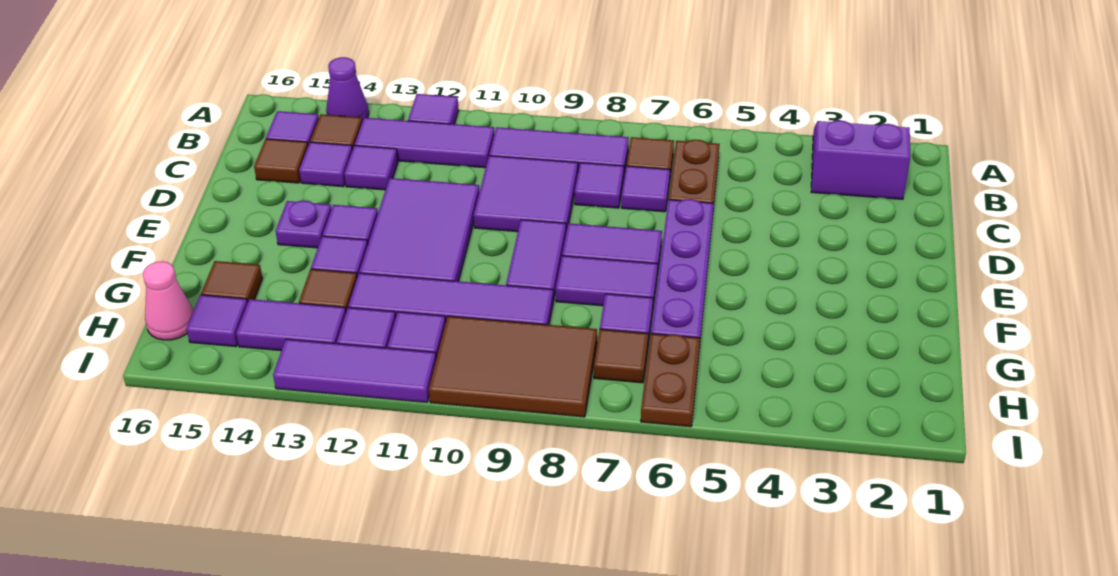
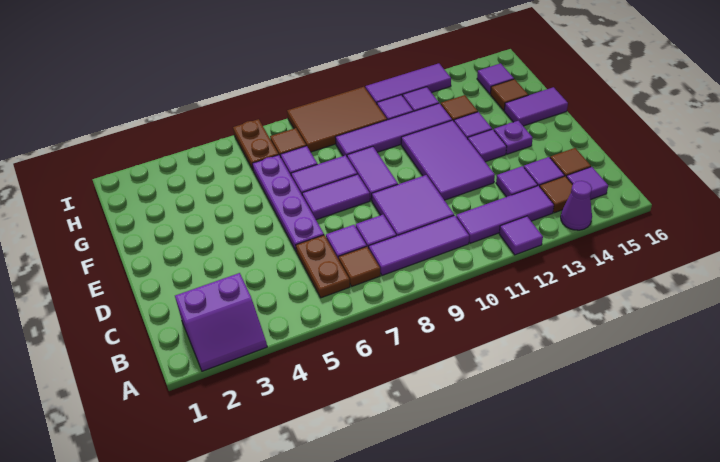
purple tile H13:H14 level 1 -> purple tile F15:F16 level 1
pink cone H16 level 1 -> none

